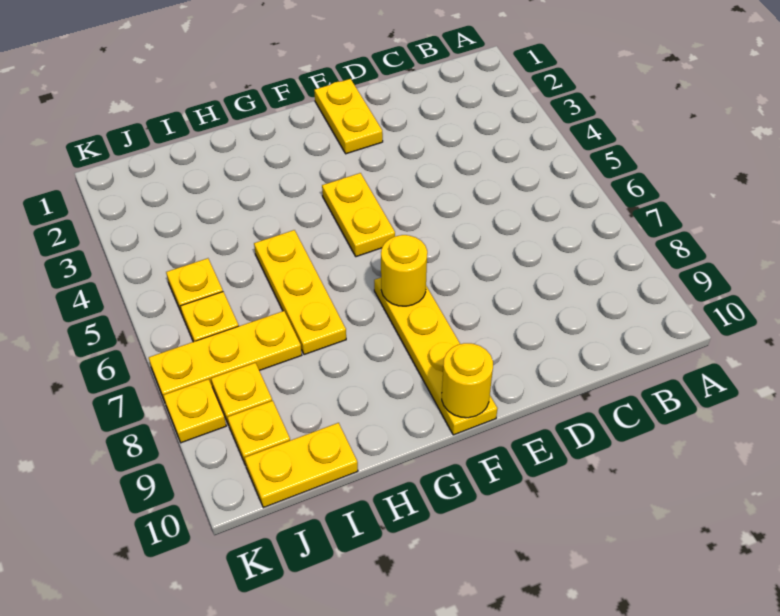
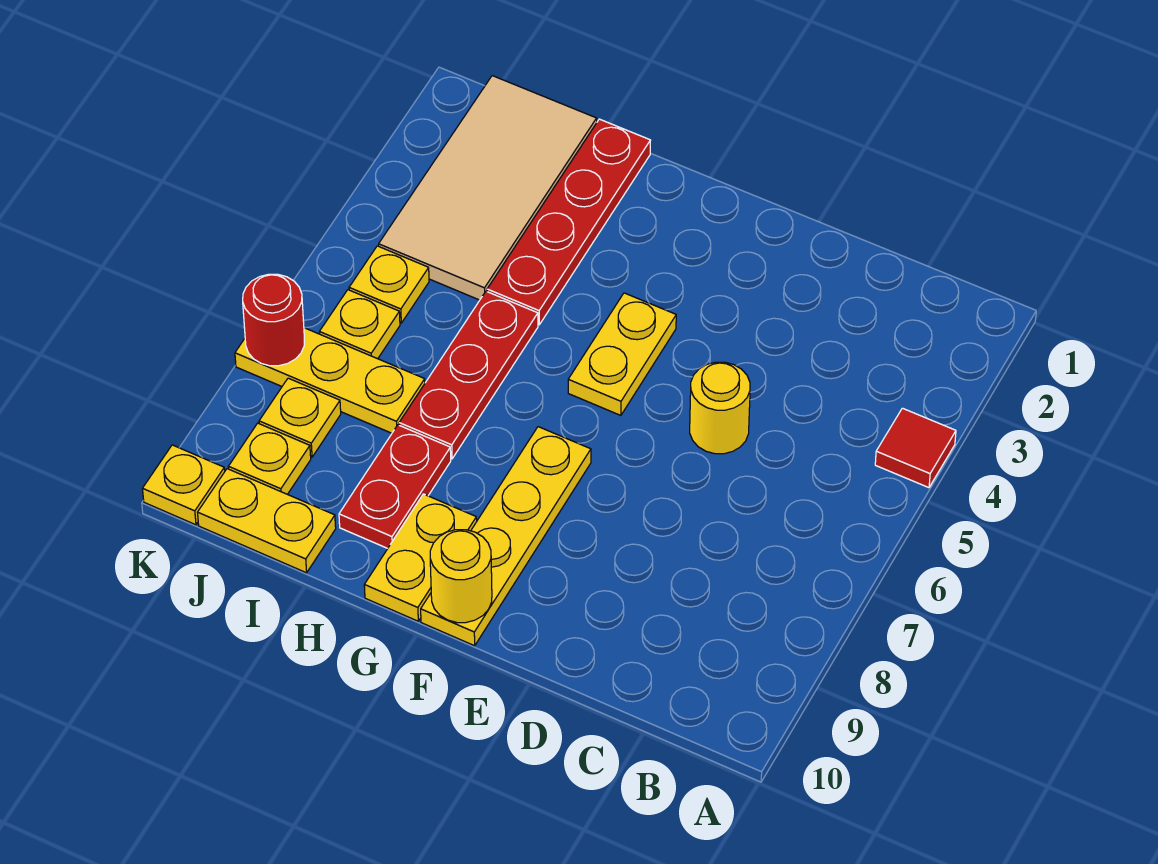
none -> red tile A4 level 1
yellow plate E1:E2 level 1 -> yellow plate G9:G10 level 1
yellow round brick F7 level 2 -> yellow round brick D5 level 1
none -> red plate H1:H4 level 1
yellow plate H5:H7 level 1 -> red plate H5:H7 level 1
none -> red plate H8:H9 level 1
none -> tan tile I1:J4 level 1
none -> red round brick K7 level 2
yellow plate K8 level 1 -> yellow plate K10 level 1

